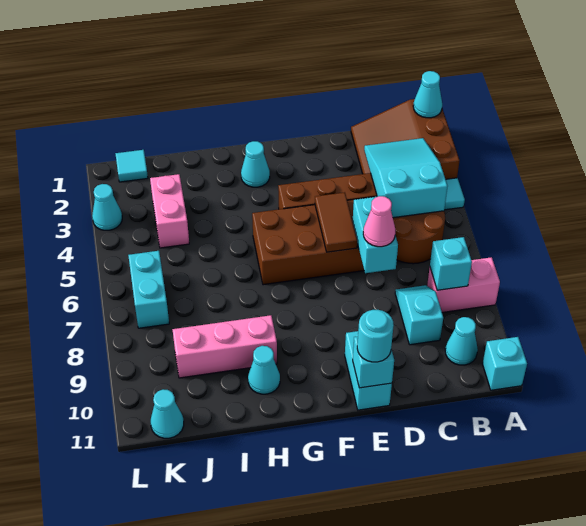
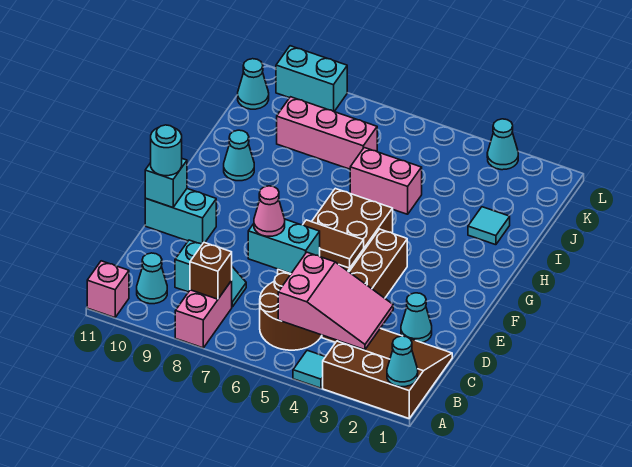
cyan brick A11 level 1 -> pink brick A11 level 1
cyan slope B3:C5 level 2 top 5 -> pink slope B3:C5 level 2 top 5
cyan brick B8 level 2 -> brown brick B8 level 2
cyan cone G2 level 1 -> cyan cone D2 level 1
pink brick H9:J9 level 1 -> pink brick J7:J9 level 1
pink brick J3:J4 level 1 -> pink brick I5:I6 level 1
cyan tile K1 level 1 -> cyan tile I2 level 1
cyan brick K6:K7 level 1 -> cyan brick L9:L10 level 1

